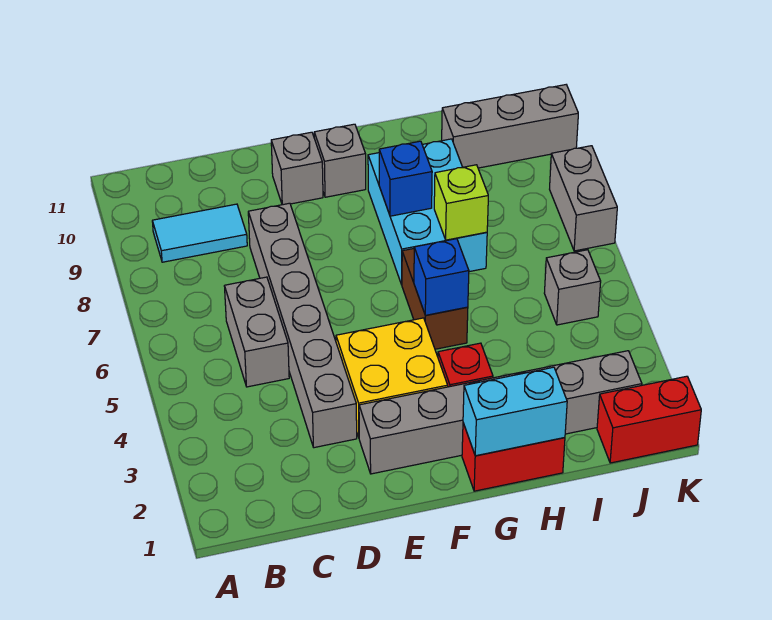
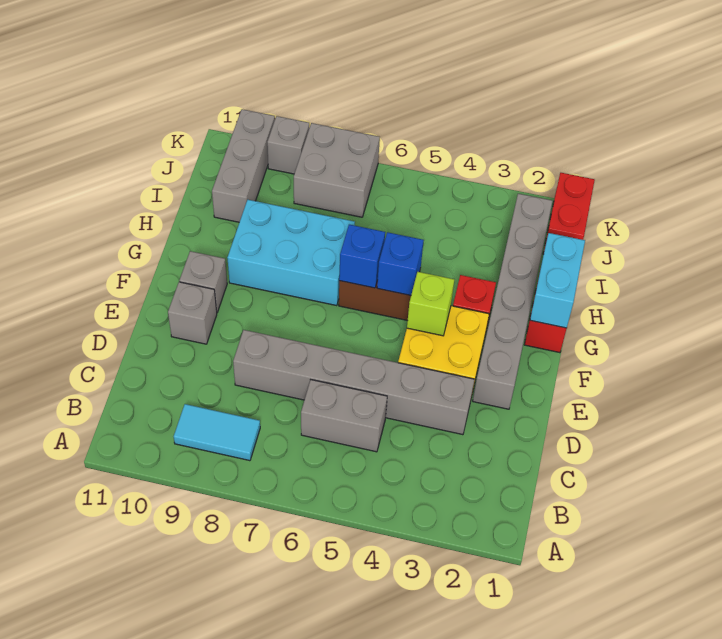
cyan tile B9:C9 level 1 -> cyan tile B8:B9 level 1
blue brick G8 level 2 -> blue brick G6 level 2
lime brick H7 level 2 -> lime brick F4 level 2
grey brick J5 level 1 -> grey brick K9 level 1
grey brick K7:K8 level 1 -> grey brick J7:K8 level 1

